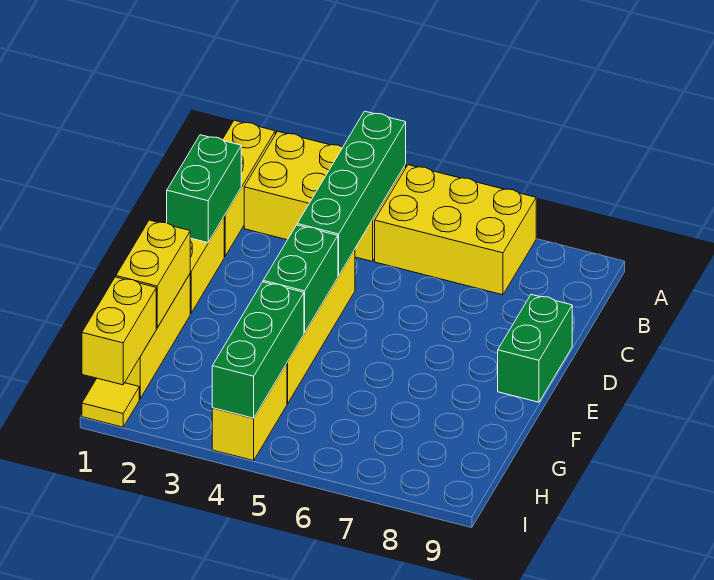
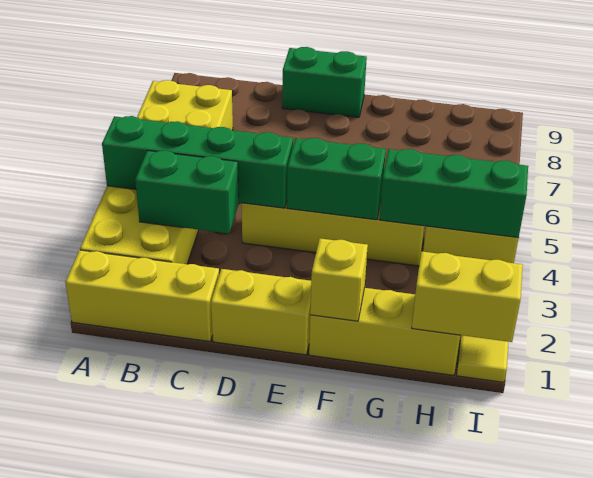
green brick C1:D1 level 2 -> green brick B3:C3 level 2
yellow brick F1:G1 level 2 -> yellow brick F1 level 2

